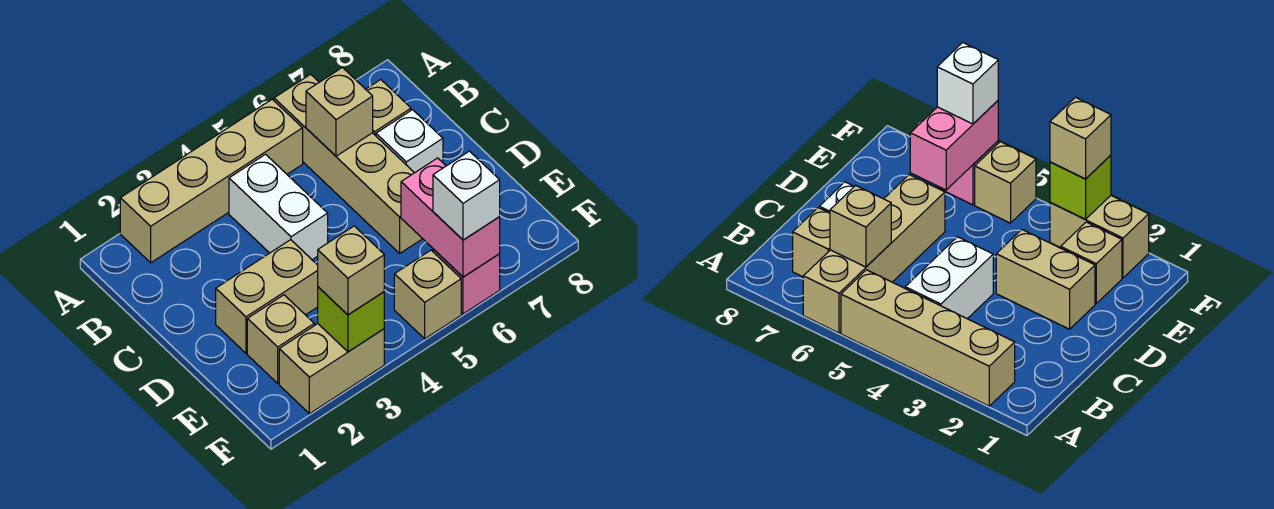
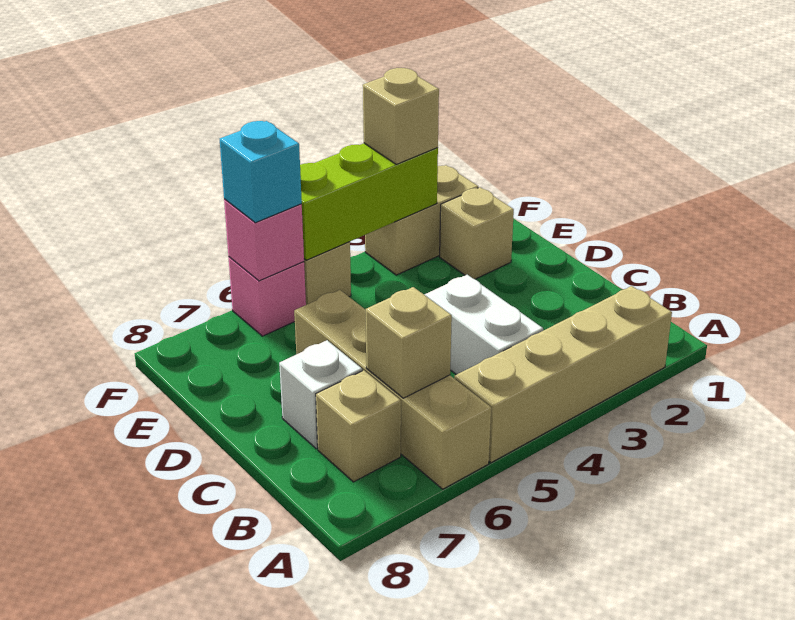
tan brick D2:D3 level 1 -> none
pink brick E6:F6 level 2 -> pink brick F6 level 2
lime brick F3 level 2 -> lime brick F3:F5 level 2
white brick F6 level 3 -> cyan brick F6 level 3

